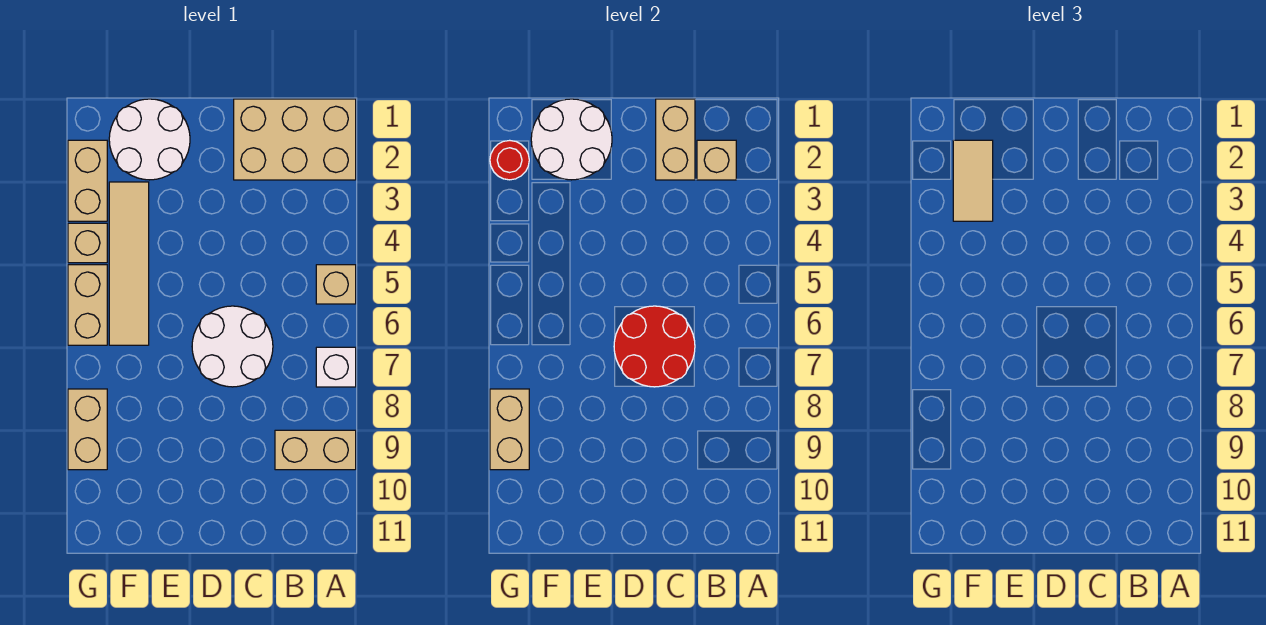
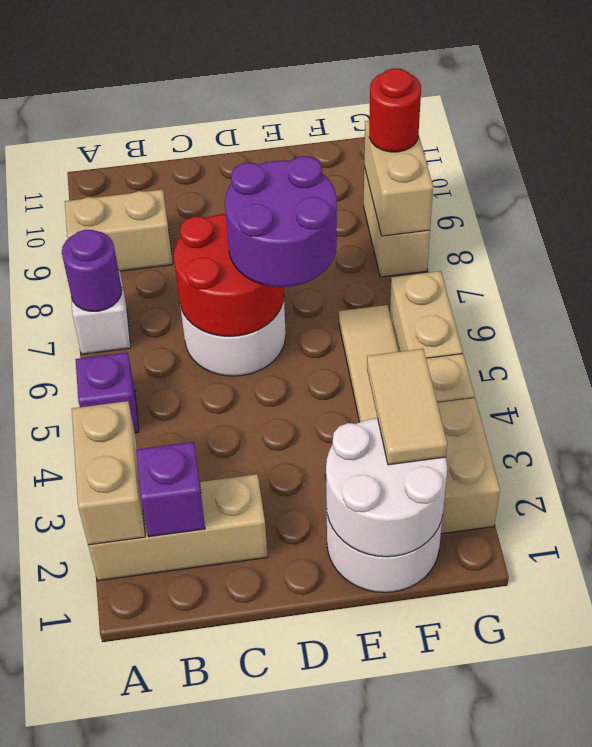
tan brick A1:C2 level 1 -> tan brick A2:C2 level 1
tan brick A5 level 1 -> purple brick A5 level 1
none -> purple round brick A7 level 2
tan brick B2 level 2 -> purple brick B2 level 2
tan brick C1:C2 level 2 -> tan brick A2:A3 level 2
none -> purple round brick D6:E7 level 3
red round brick G2 level 2 -> red round brick G9 level 3

